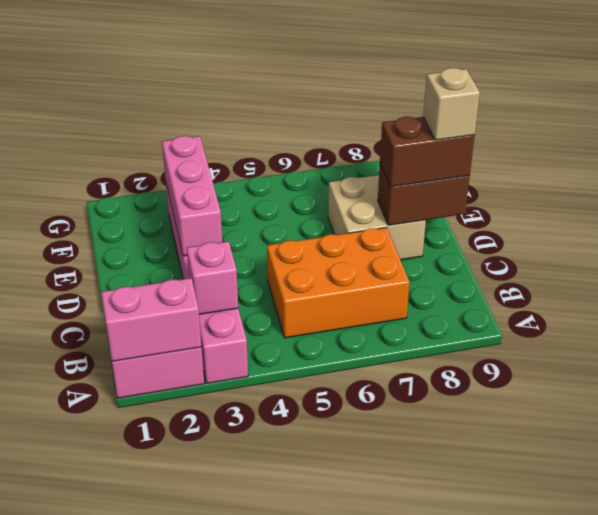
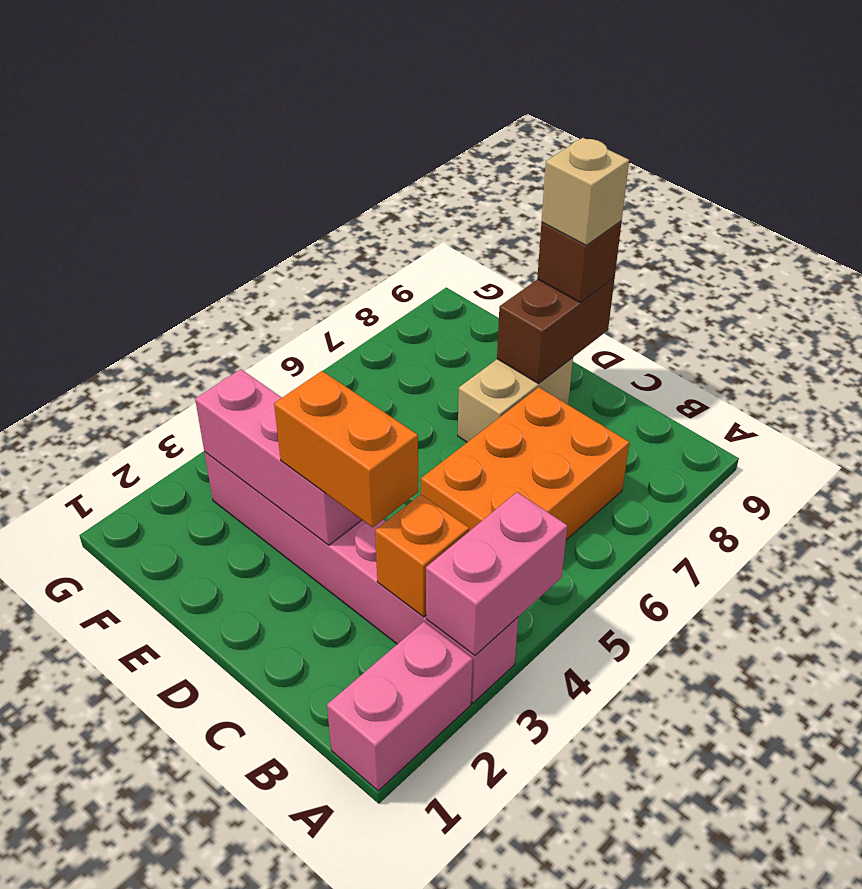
pink brick A1:A2 level 2 -> pink brick A3:A4 level 2
pink brick B3 level 2 -> orange brick B3 level 2
none -> orange brick C3:D3 level 3
tan brick D7:E8 level 1 -> tan brick D7:D8 level 1
brown brick D8:D9 level 3 -> brown brick D9 level 3

